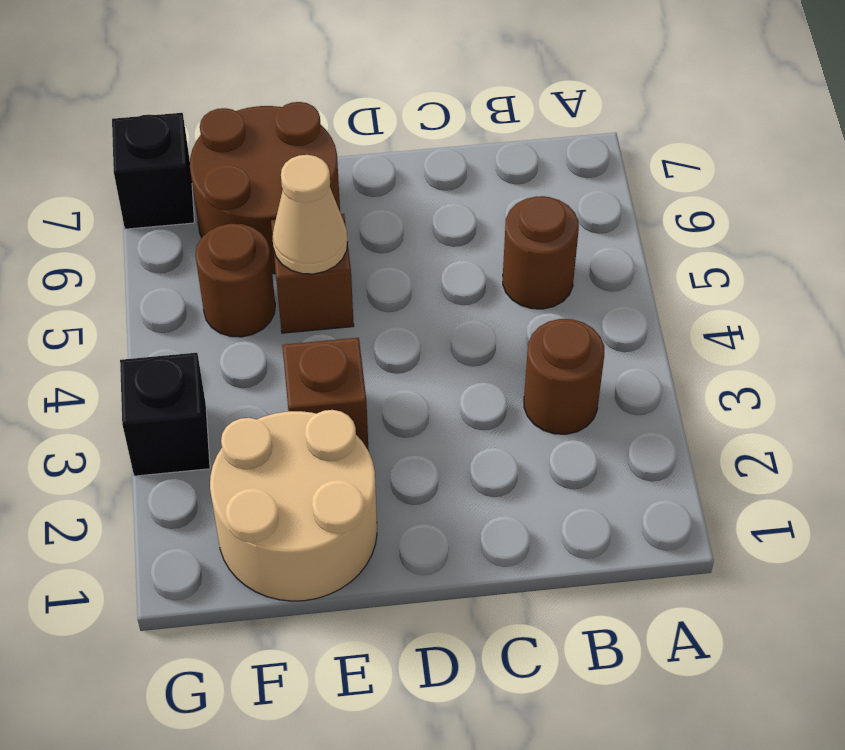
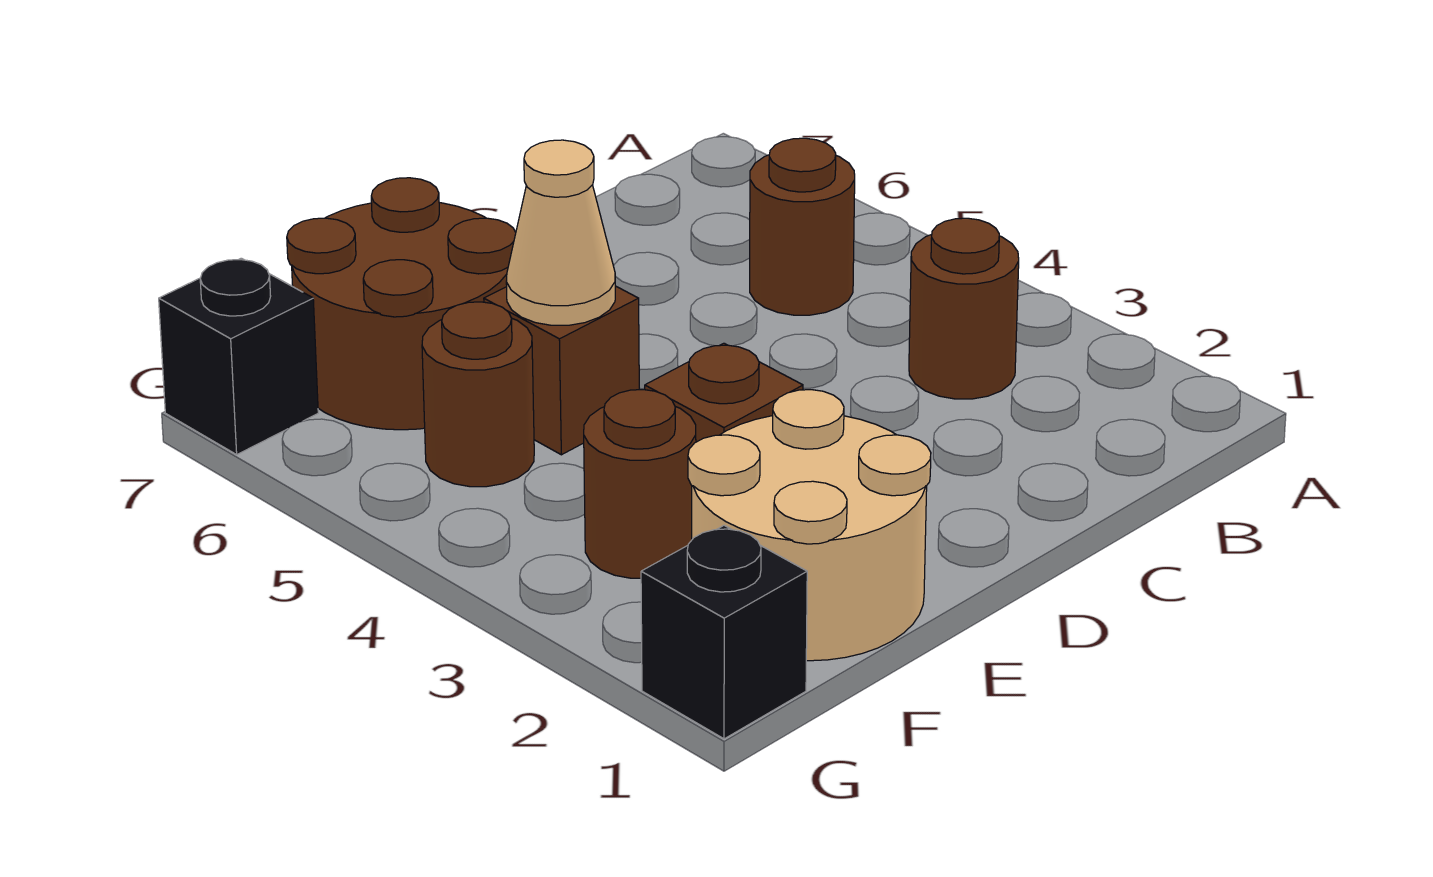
none -> brown round brick F3 level 1
black brick G3 level 1 -> black brick G1 level 1

